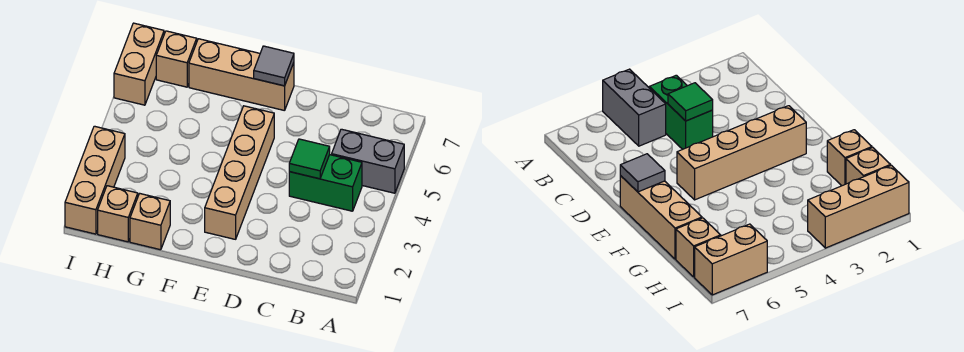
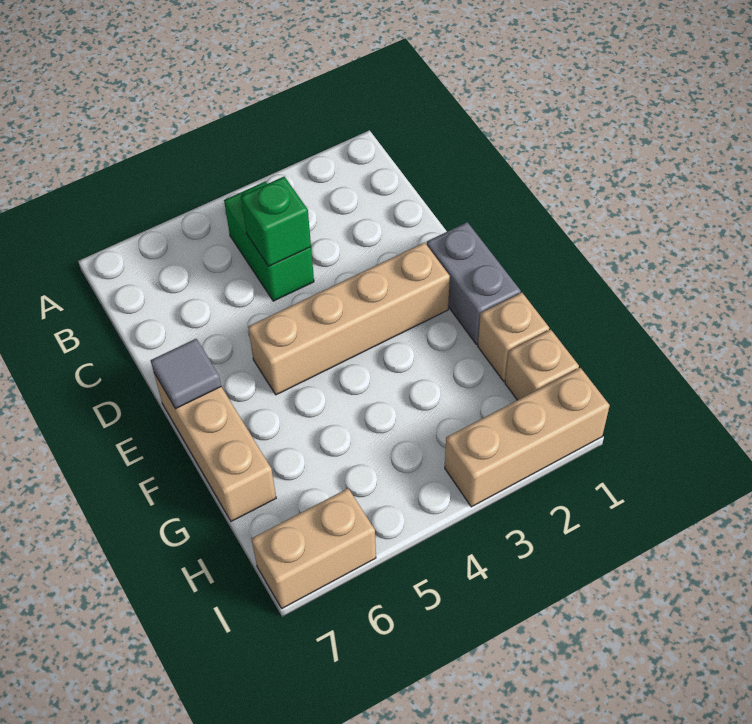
grey brick A5:B5 level 1 -> grey brick E1:F1 level 1
green tile C4 level 2 -> green brick C4 level 2
tan brick H7 level 1 -> none

